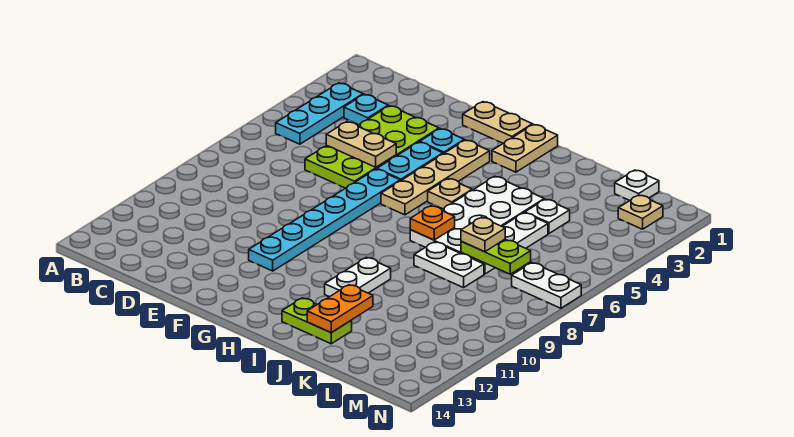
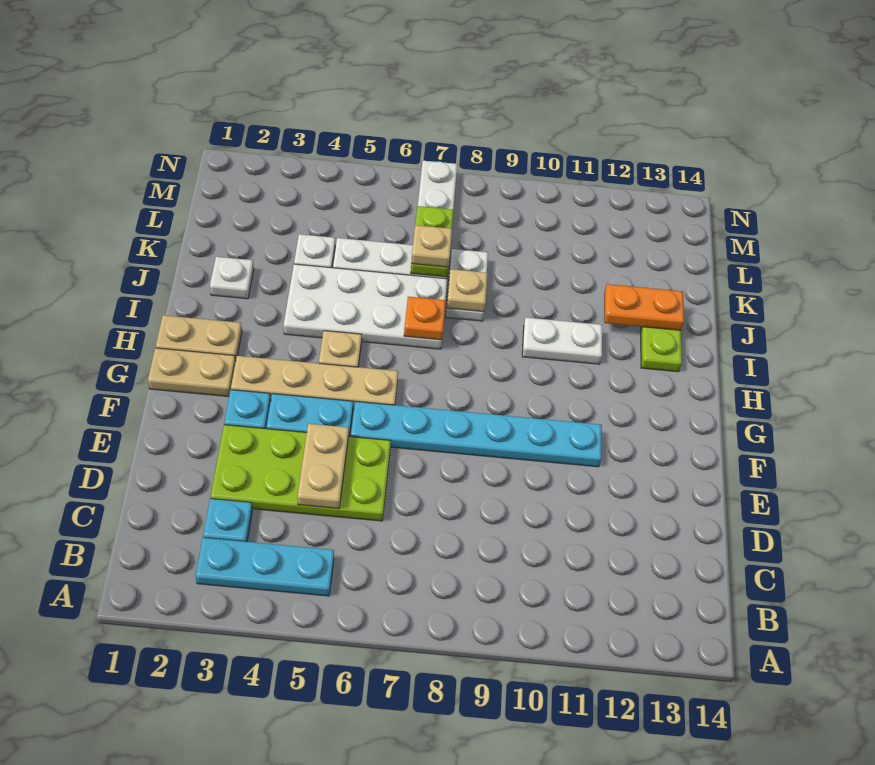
tan plate F1:G1 level 1 -> tan plate G1:G2 level 1
white plate L1 level 1 -> white plate J2 level 1
tan plate M2 level 1 -> tan plate J8 level 2

